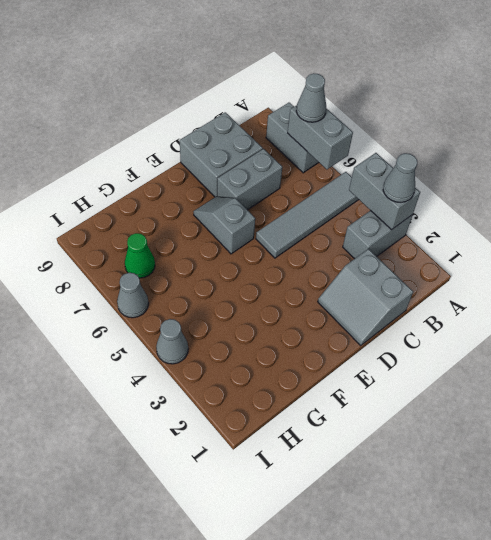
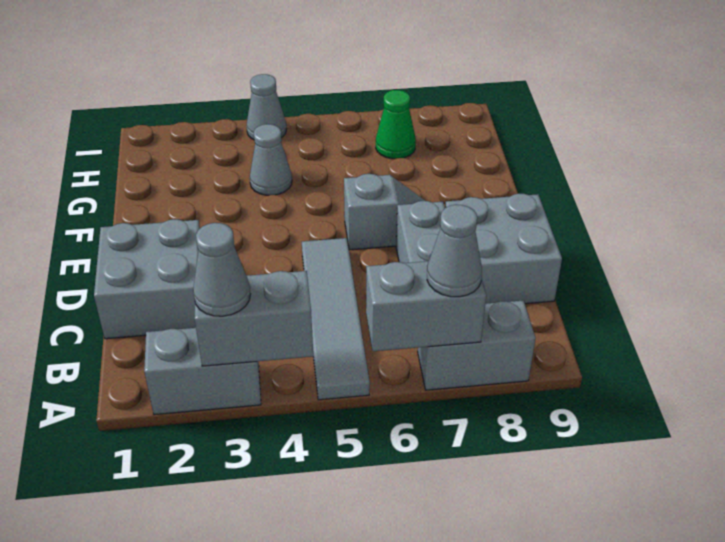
grey brick A3:B3 level 1 -> grey brick A2:A3 level 1
grey slope C1:D2 level 1 top C -> grey brick C1:D2 level 1
grey cone I6 level 1 -> grey cone G4 level 1

